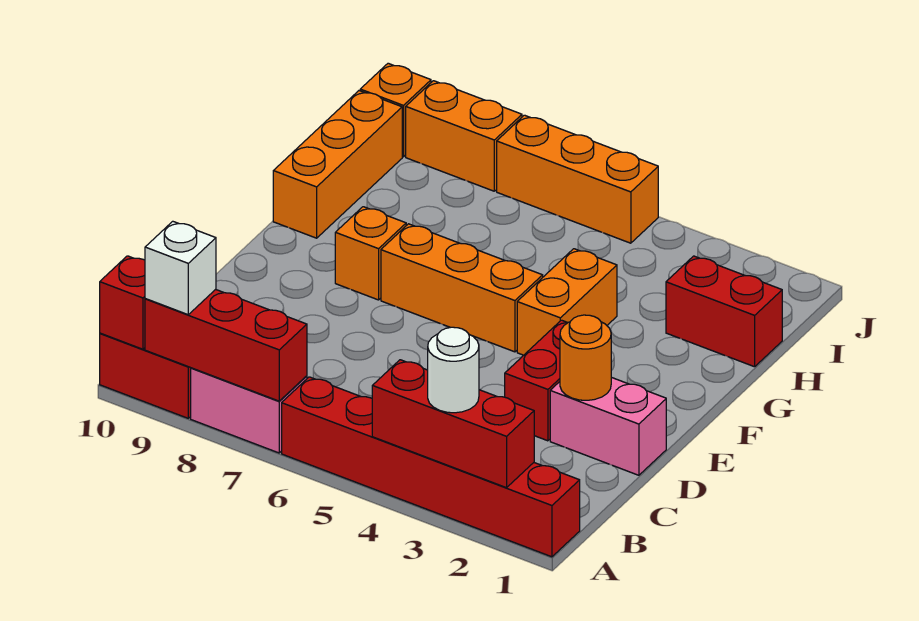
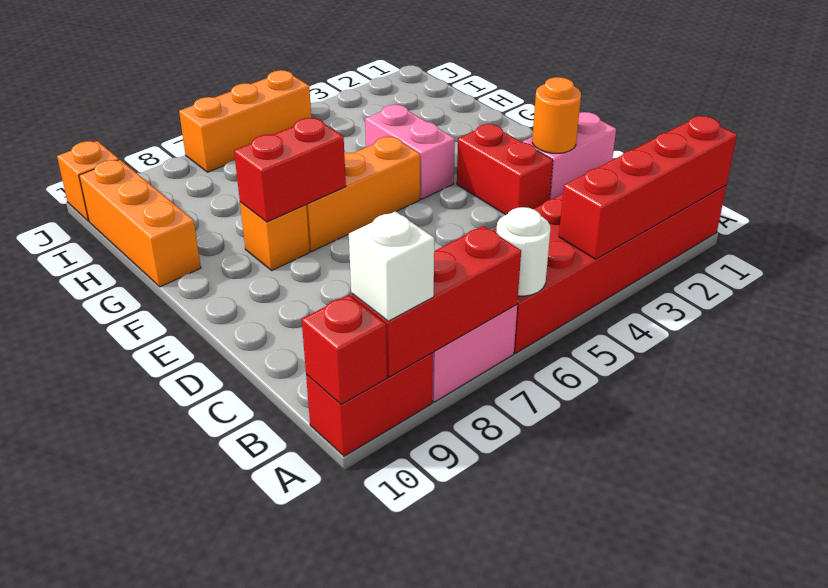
red brick A1:A6 level 1 -> red brick A1:B6 level 1
red brick A2:A4 level 2 -> red brick A1:A4 level 2
white round brick A3 level 3 -> white round brick A6 level 2
orange brick F4:G4 level 1 -> pink brick F4:G4 level 1
red brick H1:H2 level 1 -> red brick F7:F8 level 2
orange brick J8:J9 level 1 -> none

